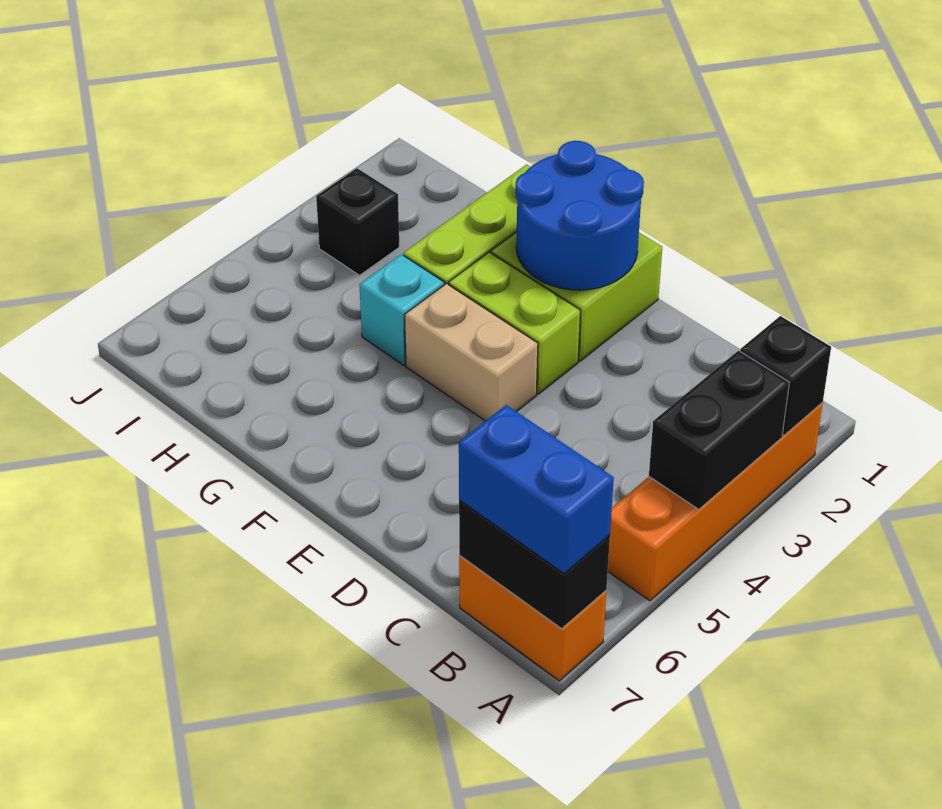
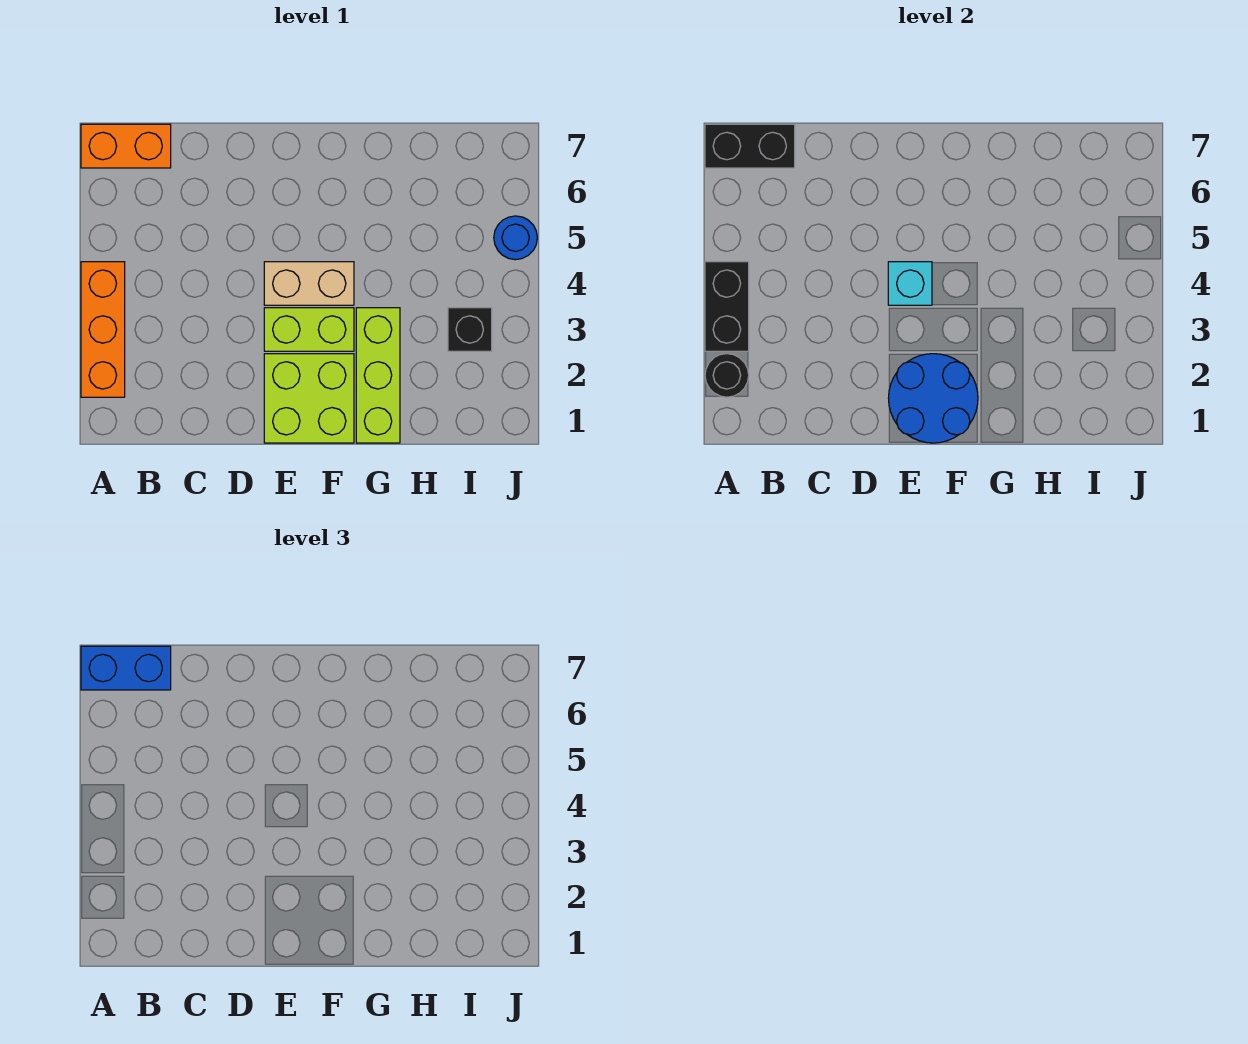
orange brick A2:A5 level 1 -> orange brick A2:A4 level 1
black brick A2 level 2 -> black round brick A2 level 2
cyan brick G4 level 1 -> cyan brick E4 level 2
none -> blue round brick J5 level 1

